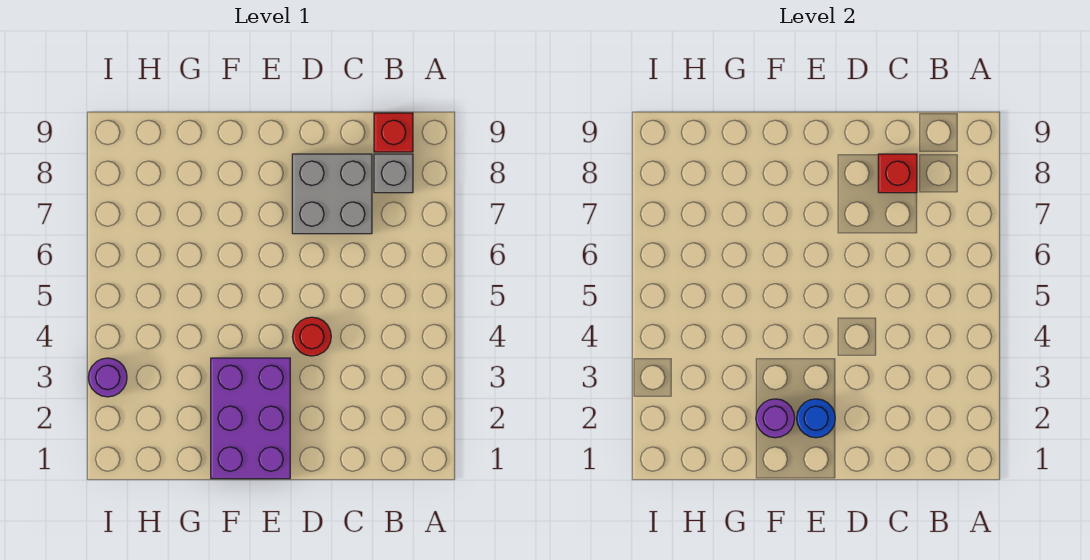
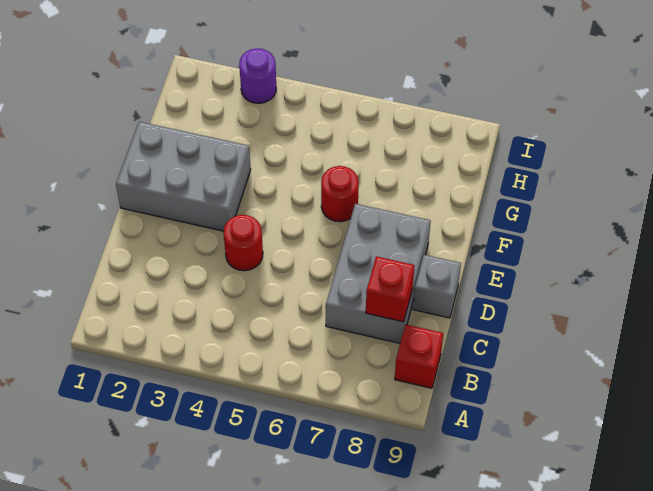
grey brick B8 level 1 -> grey brick D9 level 1
grey brick C7:D8 level 1 -> grey brick C7:E8 level 1
purple brick E1:F3 level 1 -> grey brick E1:F3 level 1
blue round brick E2 level 2 -> none
purple round brick F2 level 2 -> none
none -> red round brick F6 level 1

